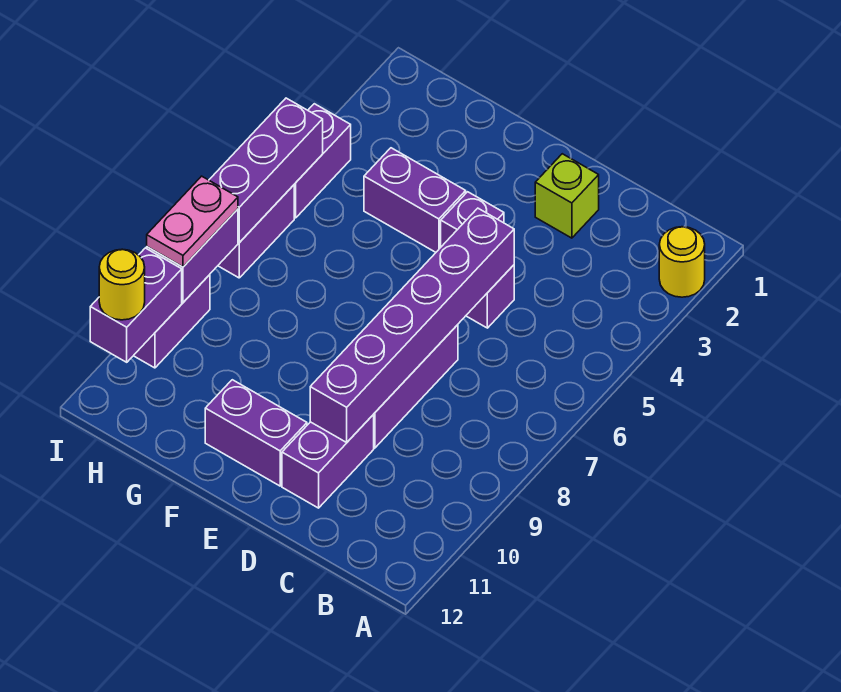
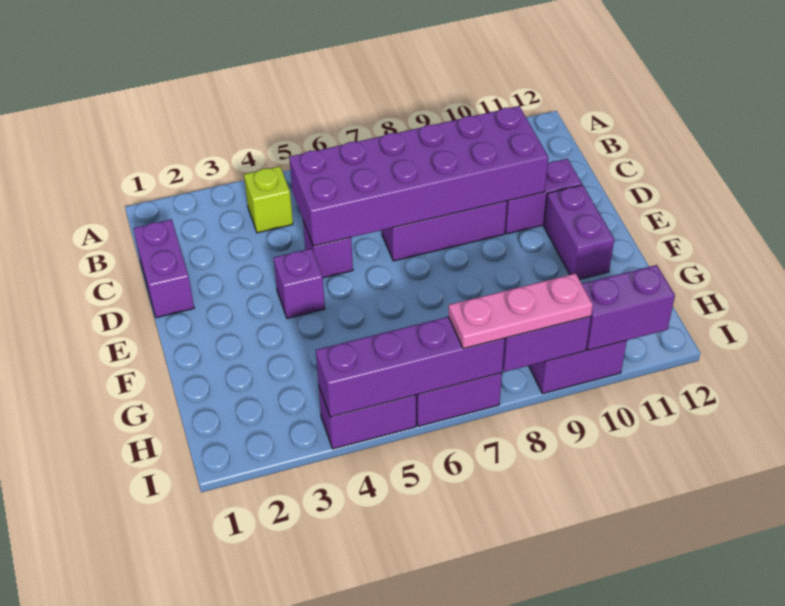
yellow round brick A2 level 1 -> none
lime brick D2 level 1 -> lime brick B4 level 1
purple brick D5:D10 level 2 -> purple brick C5:D10 level 2
purple brick F4:G4 level 1 -> purple brick C1:D1 level 1
purple brick I5:I7 level 2 -> purple brick I4:I7 level 2
pink plate I8:I9 level 3 -> pink plate I7:I9 level 3
yellow round brick I11 level 3 -> none

